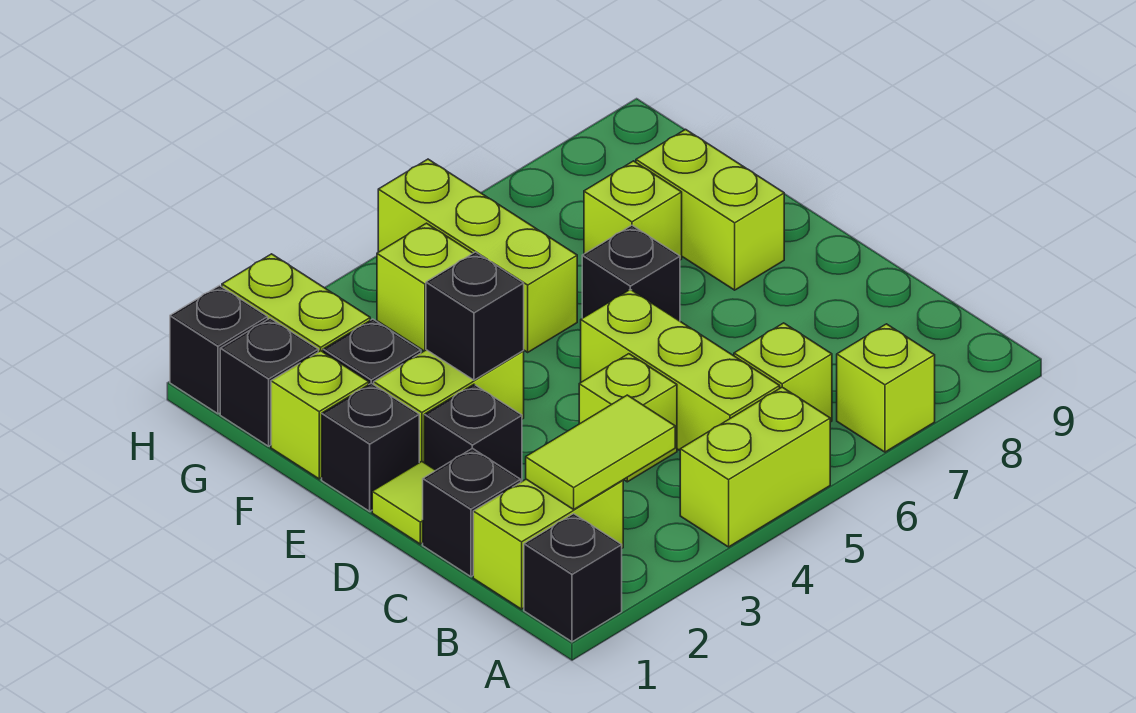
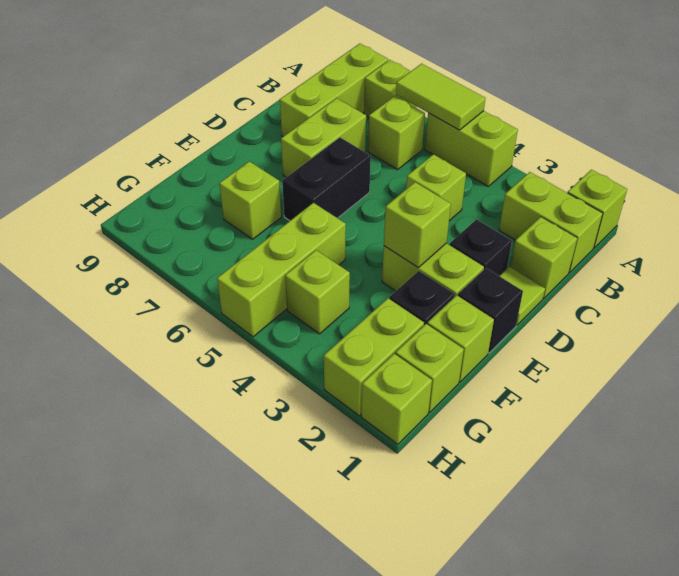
black brick A1 level 1 -> lime brick A1 level 1
lime tile B2:B3 level 2 -> lime tile A5:A6 level 2
lime brick B5:D5 level 1 -> lime brick A8:C8 level 1
black brick C1 level 1 -> lime brick C1 level 1
black brick E3 level 2 -> lime brick E3 level 2
black brick E6 level 1 -> black brick D6:E6 level 1
lime brick E8:F8 level 1 -> lime brick C7:D7 level 1
black brick G1 level 1 -> lime brick G1 level 1
black brick H1 level 1 -> lime brick H1 level 1

